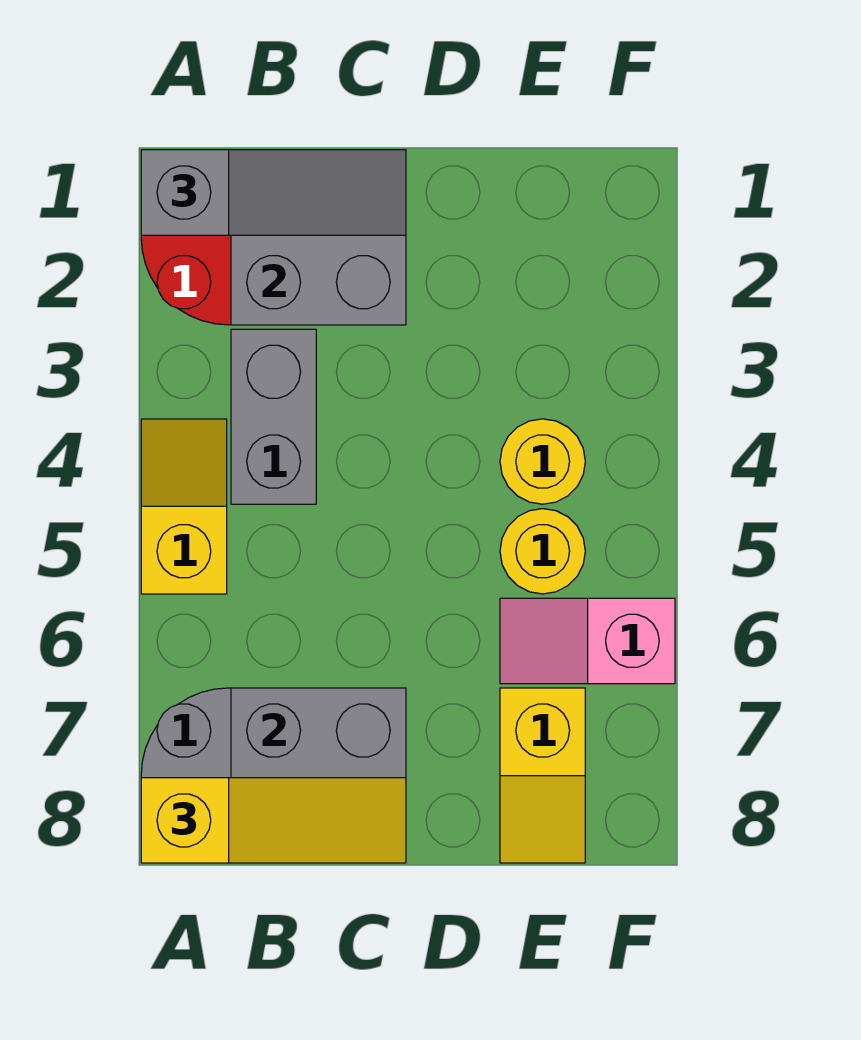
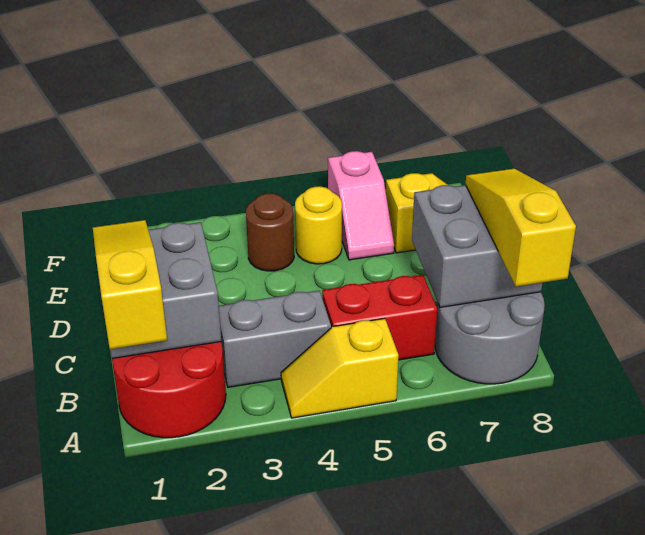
grey slope A1:C1 level 3 top A -> yellow slope A1:C1 level 3 top A
none -> red brick B5:B6 level 1
yellow round brick E4 level 1 -> brown round brick E4 level 1

